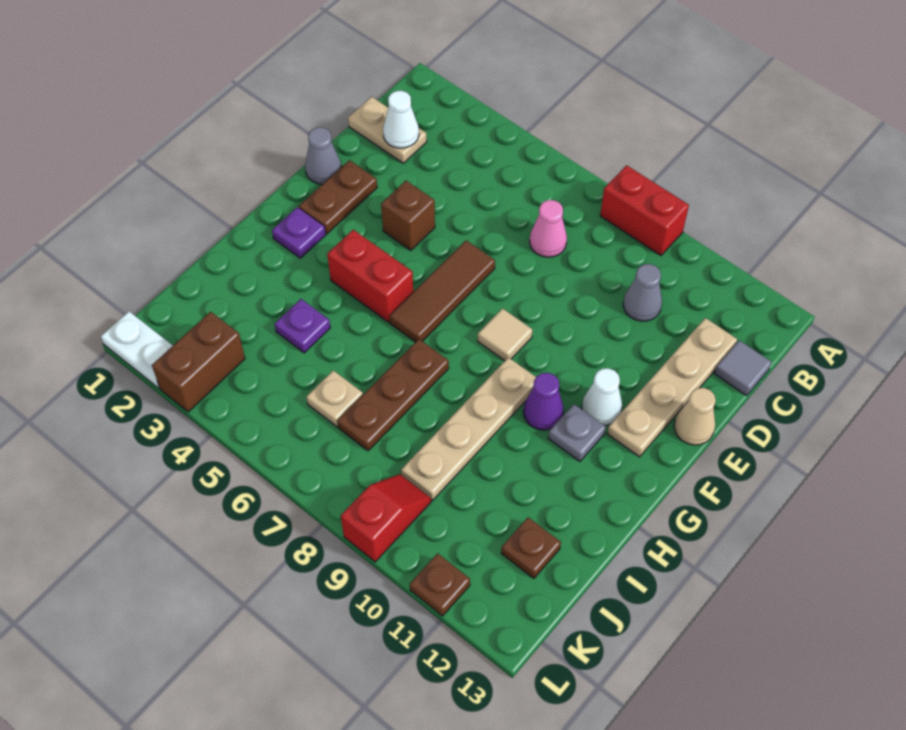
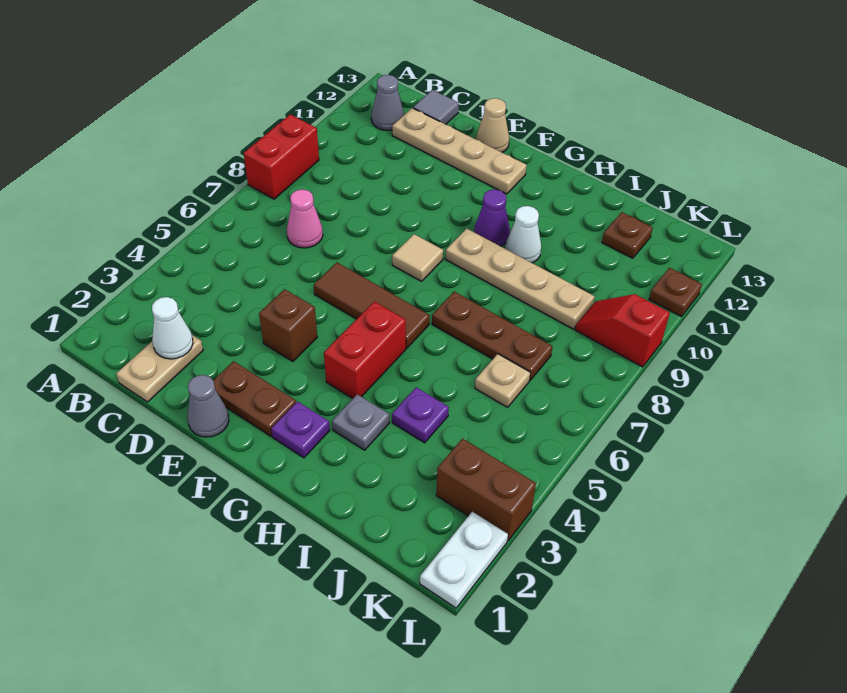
grey cone C10 level 1 -> grey cone B12 level 1
white cone F11 level 1 -> white cone H10 level 1
grey plate G11 level 1 -> grey plate H3 level 1

